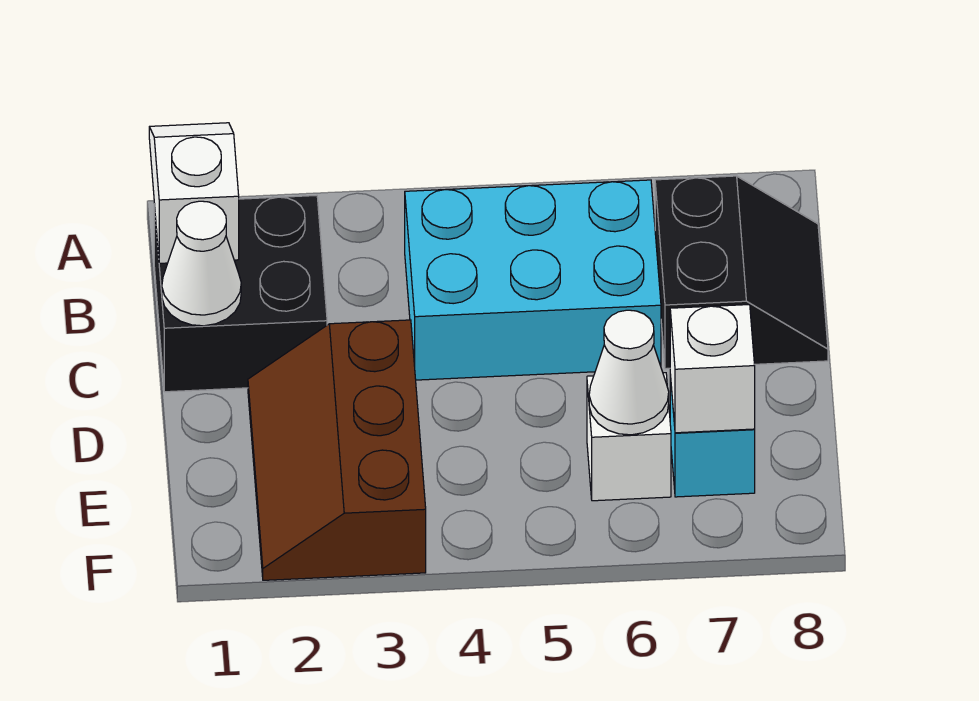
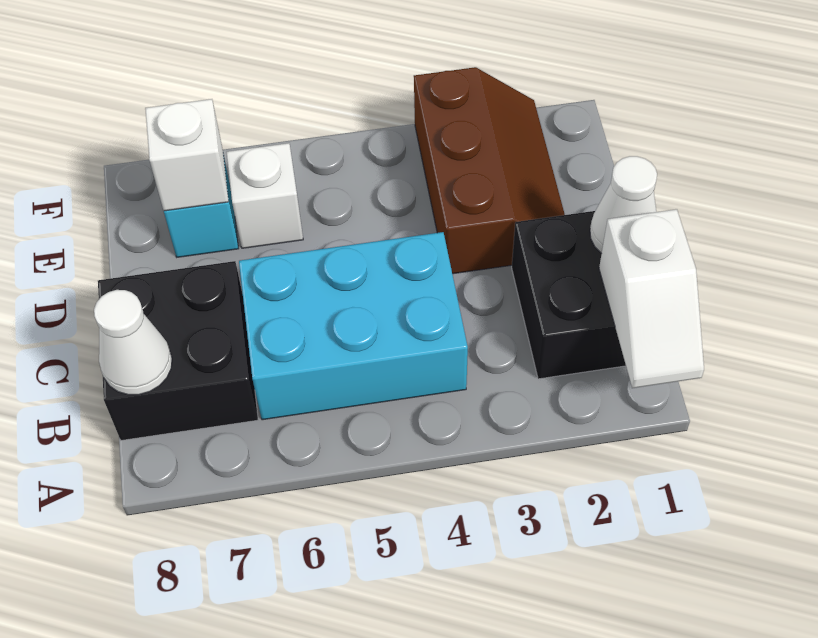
black slope B7:C8 level 1 top 7 -> black brick B7:C8 level 1
white cone E6 level 2 -> white cone B8 level 2

